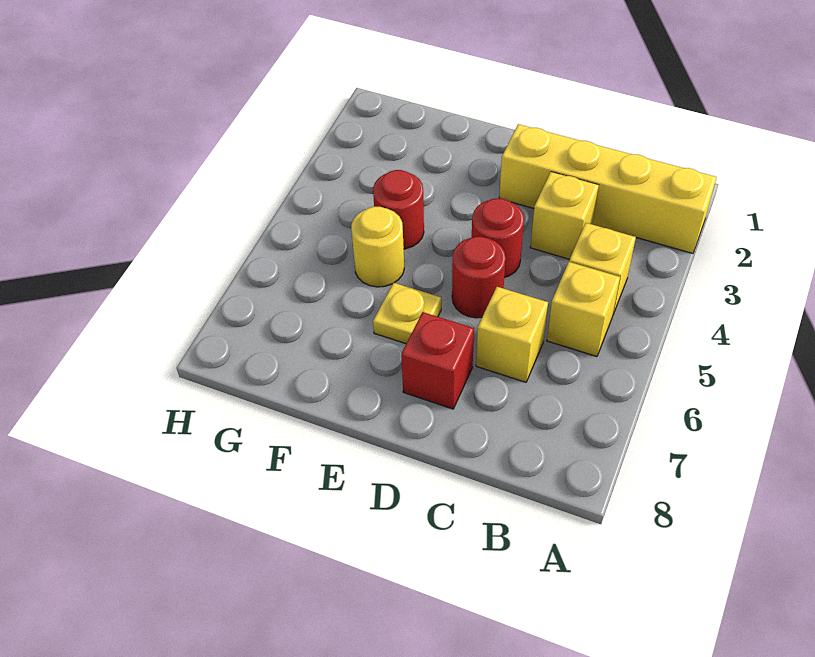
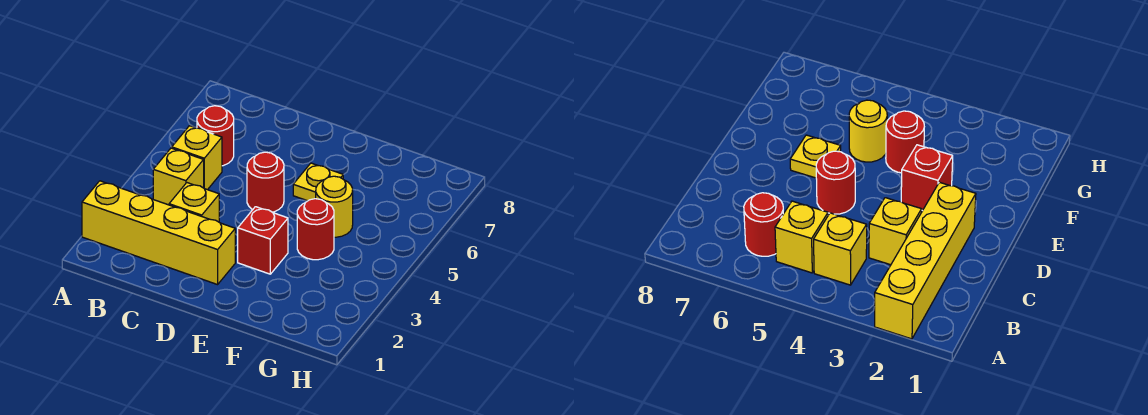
yellow brick C6 level 1 -> none
red round brick D4 level 1 -> red round brick B6 level 1
red brick D7 level 1 -> red brick E3 level 1

